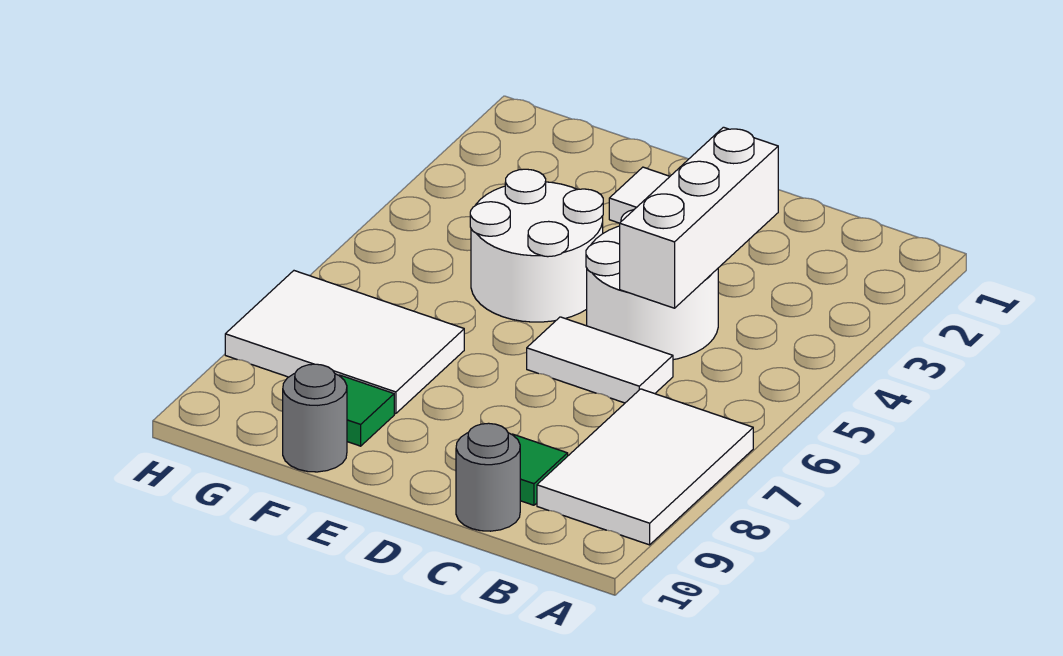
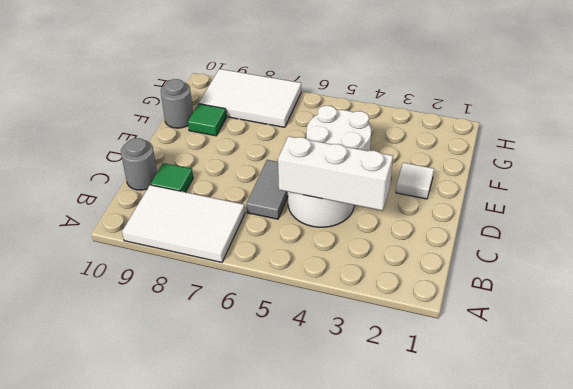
white tile C6:D6 level 1 -> grey tile C6:D6 level 1
white tile F7:H8 level 1 -> white tile G7:H9 level 1

